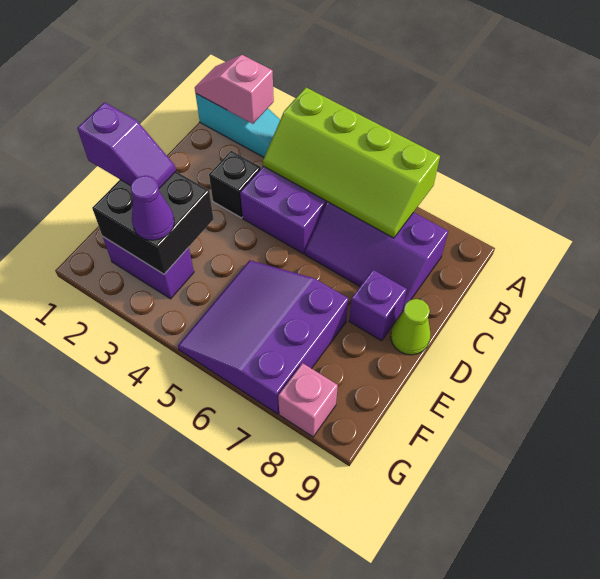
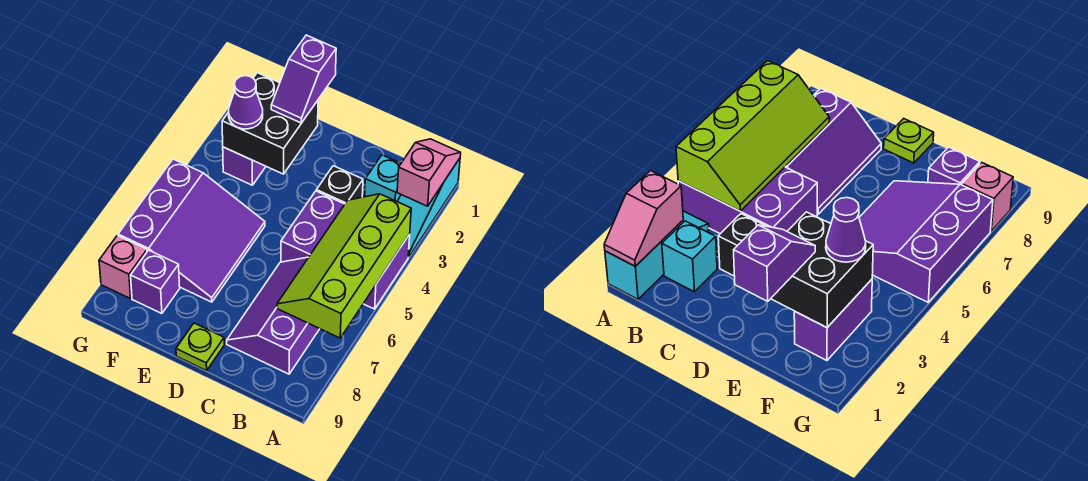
none -> cyan brick B2 level 1
purple brick D8 level 1 -> purple brick F8 level 1
lime cone D9 level 1 -> lime plate D9 level 1
purple slope E5:G7 level 1 top 7 -> purple slope E5:G7 level 1 top G

